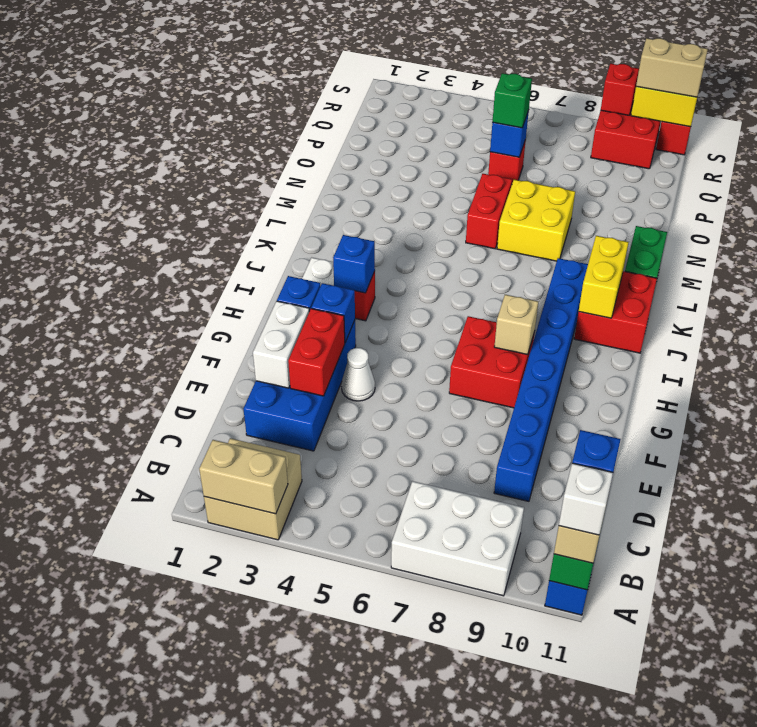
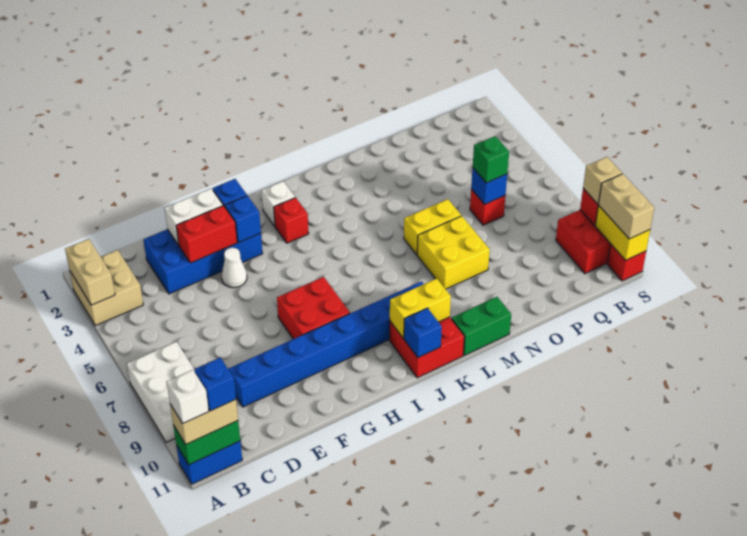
tan brick H8 level 2 -> tan brick S9 level 3
blue brick I3 level 2 -> blue brick J11 level 2
red brick M6:N6 level 1 -> yellow brick M6:N6 level 1

